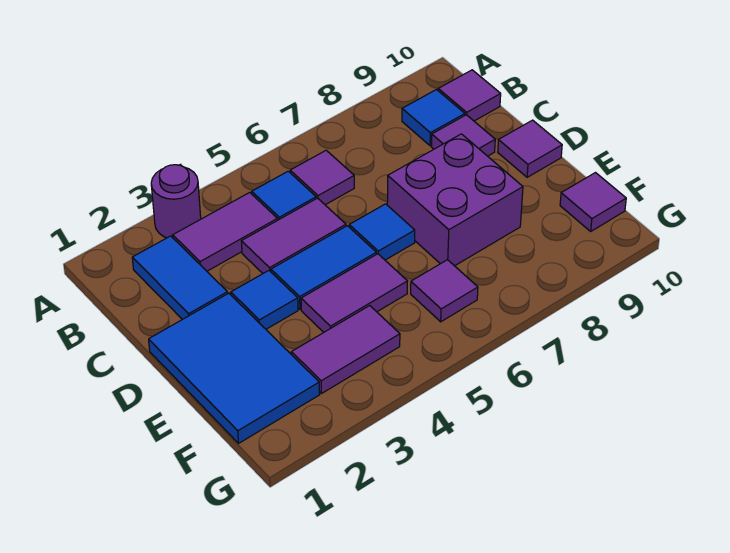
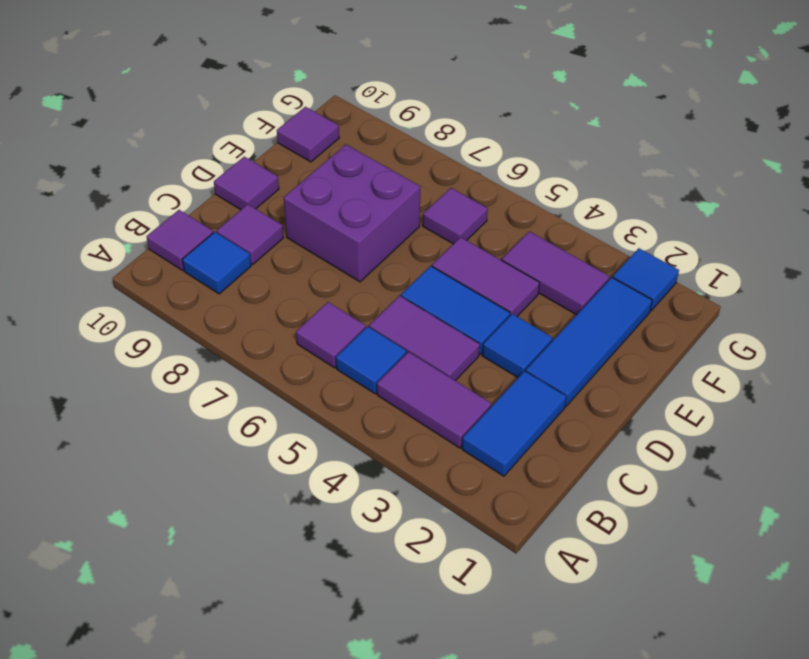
purple round brick A3 level 1 -> none
blue tile D1:F2 level 1 -> blue tile D2:F2 level 1
blue tile D6 level 1 -> blue tile G2 level 1

